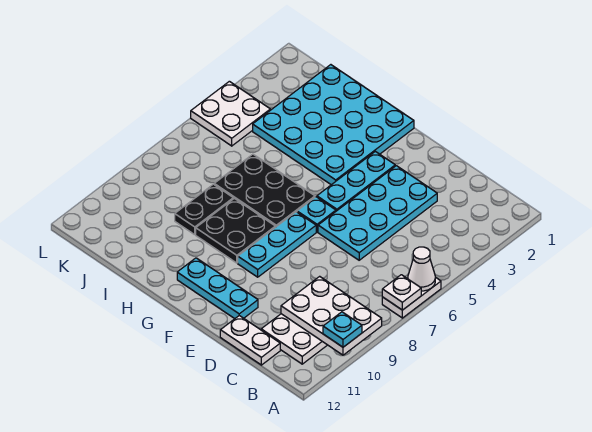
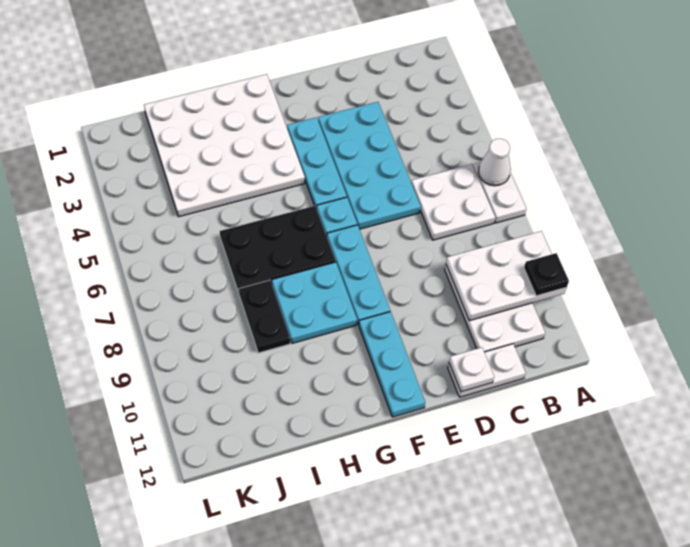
white plate A7 level 2 -> white plate D12 level 2
cyan plate A10 level 3 -> black plate A10 level 3
cyan plate E11:G11 level 1 -> cyan plate F10:F12 level 1
cyan plate G1:J4 level 1 -> white plate G1:J4 level 1
black plate G8:H9 level 1 -> cyan plate G8:H9 level 1
white plate K4:L5 level 1 -> white plate B6:C7 level 1

